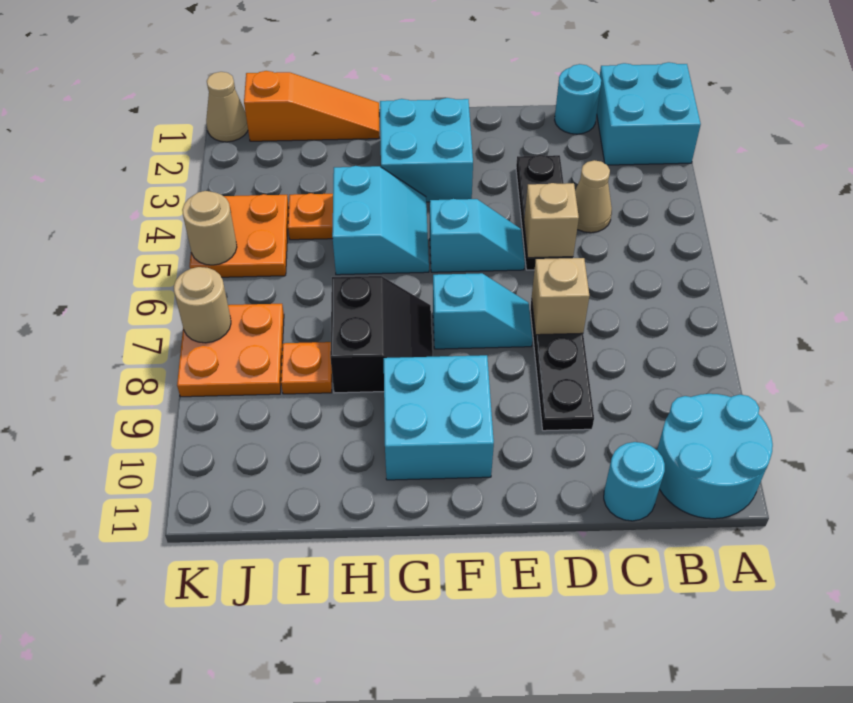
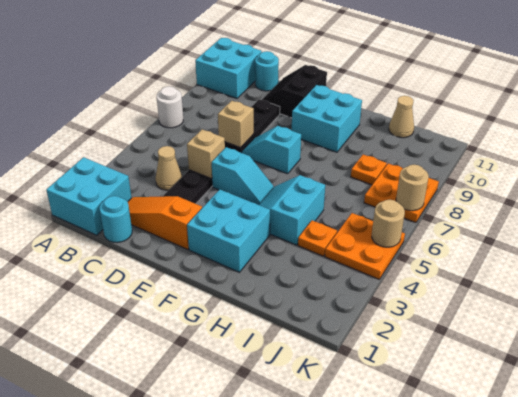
none -> white round brick A7 level 1
cyan round brick A10:B11 level 1 -> cyan brick A10:B11 level 1
cyan slope E5:F5 level 1 top F -> cyan slope E5:F5 level 1 top E
black slope G7:H8 level 1 top H -> black slope D10:E11 level 1 top E
orange slope H1:J1 level 1 top J -> orange slope C2:E2 level 1 top E
tan cone K1 level 1 -> tan cone I11 level 1

